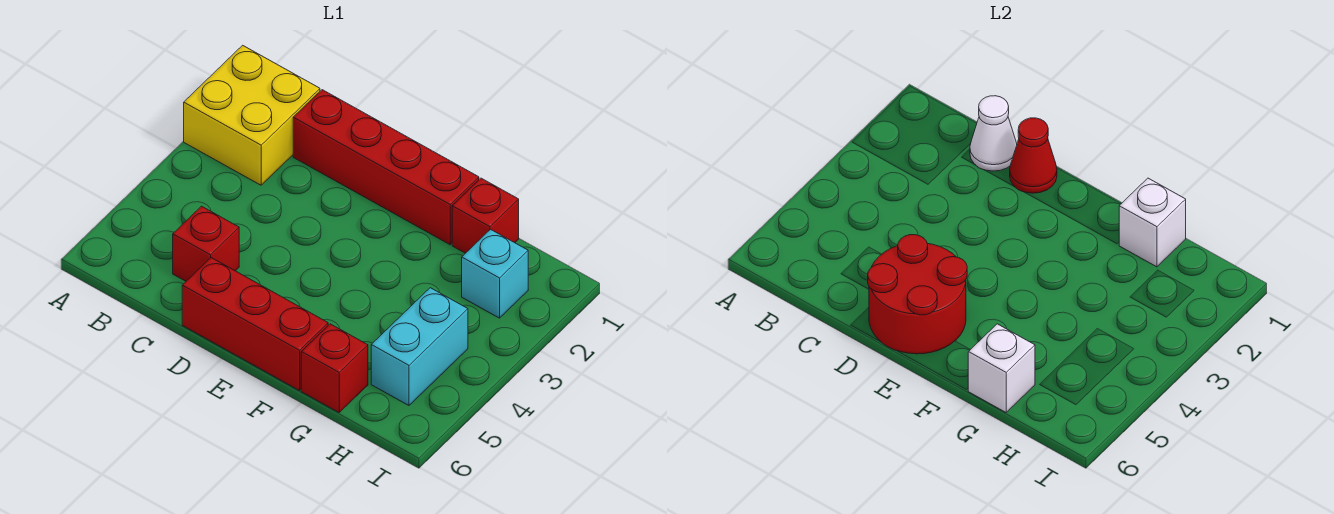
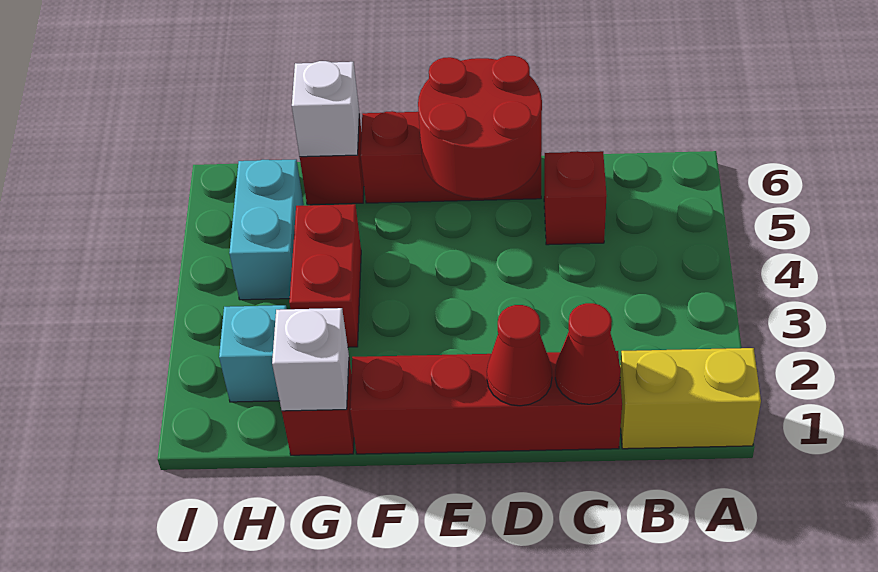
yellow brick A1:B2 level 1 -> yellow brick A1:B1 level 1
white cone C1 level 2 -> red cone C1 level 2
none -> red brick G3:G4 level 1

